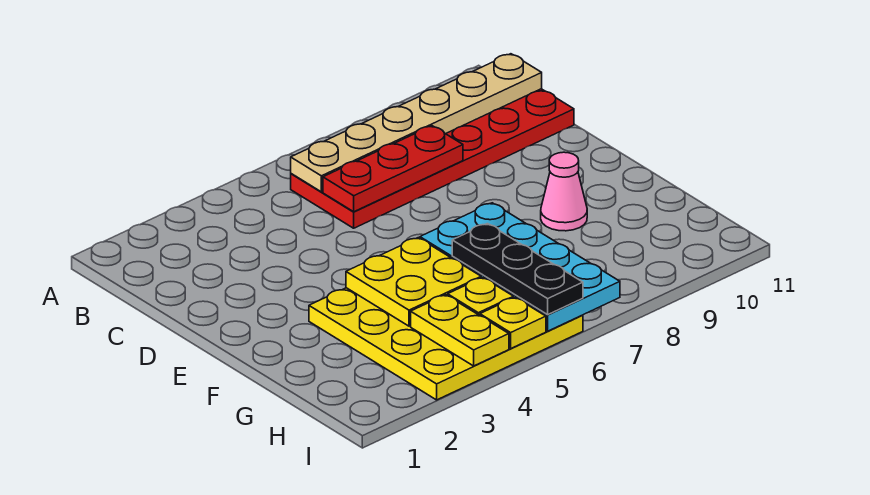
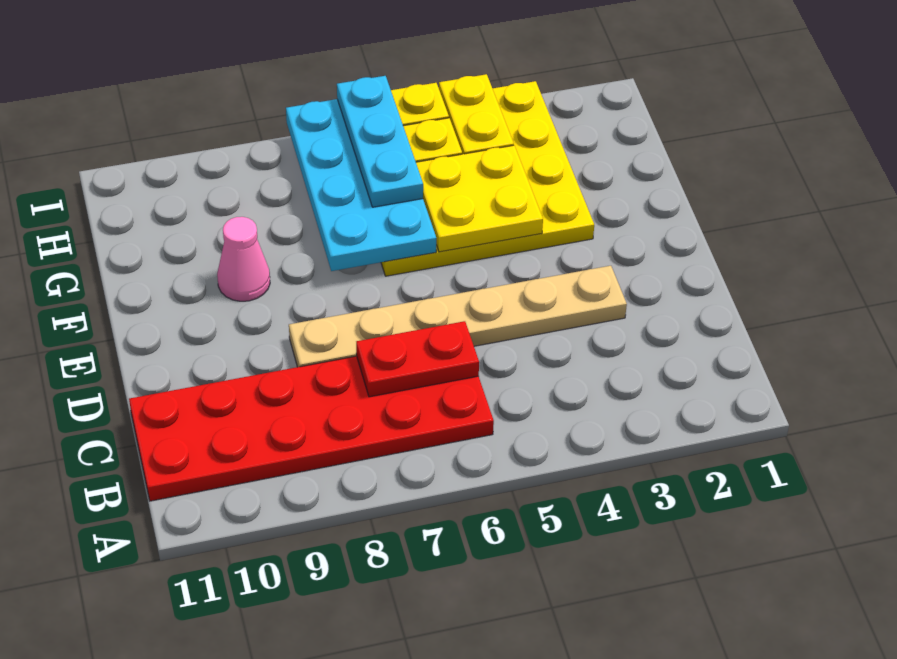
tan plate B6:B11 level 2 -> tan plate D3:D8 level 1
red plate C6:C8 level 2 -> red plate C6:C7 level 2
black plate G6:I6 level 3 -> cyan plate G6:I6 level 3

